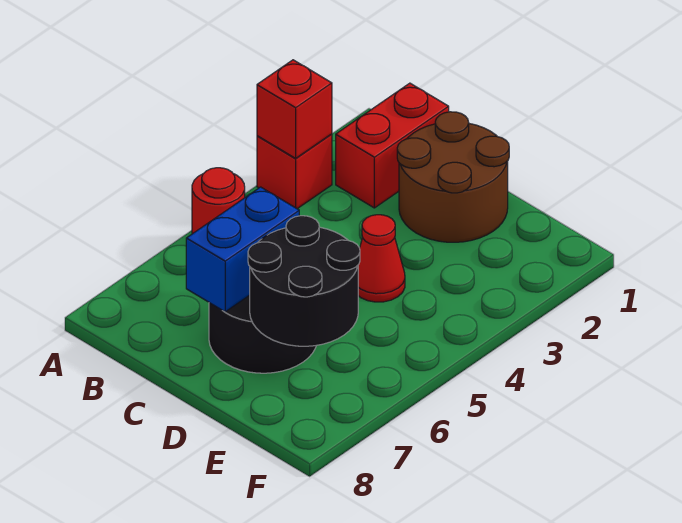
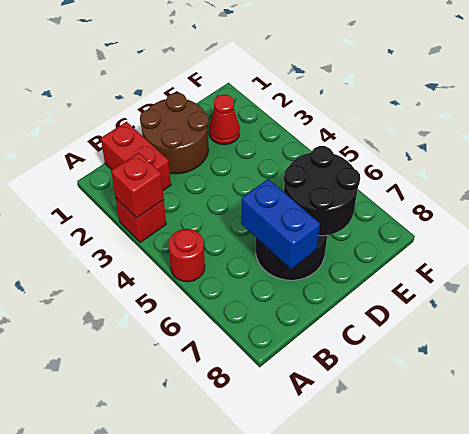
red cone D4 level 1 -> red cone E2 level 1

